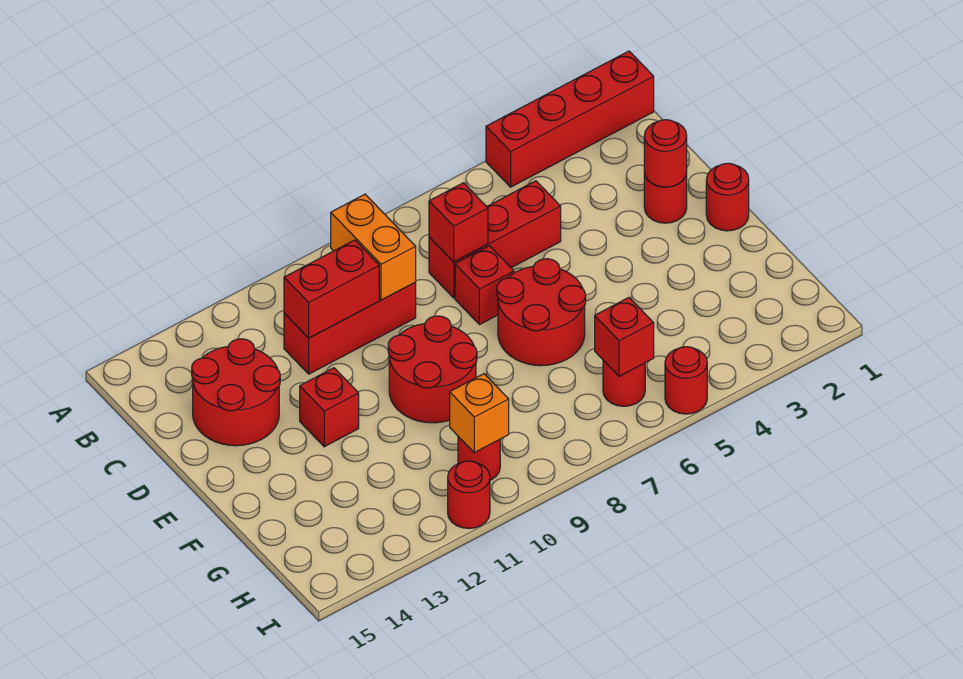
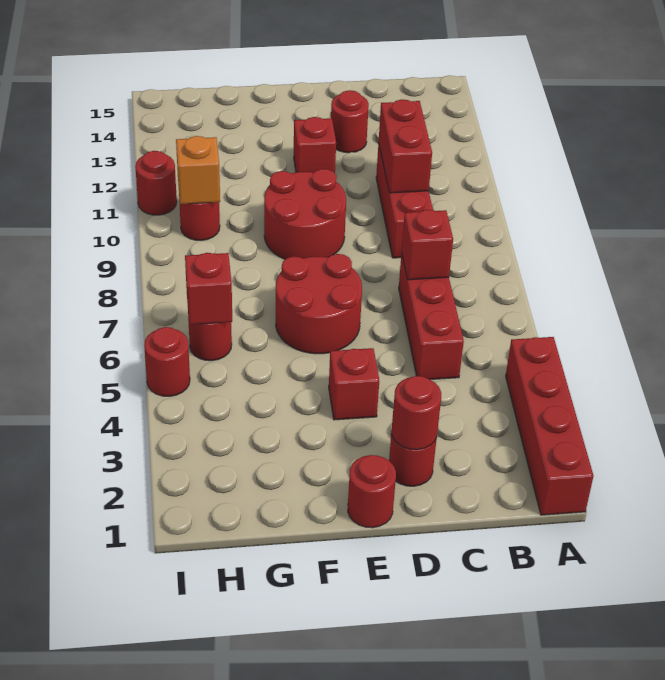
orange brick B9:C9 level 2 -> none
red round brick C13:D14 level 1 -> red round brick D13 level 1
red brick D7 level 1 -> red brick E4 level 1

